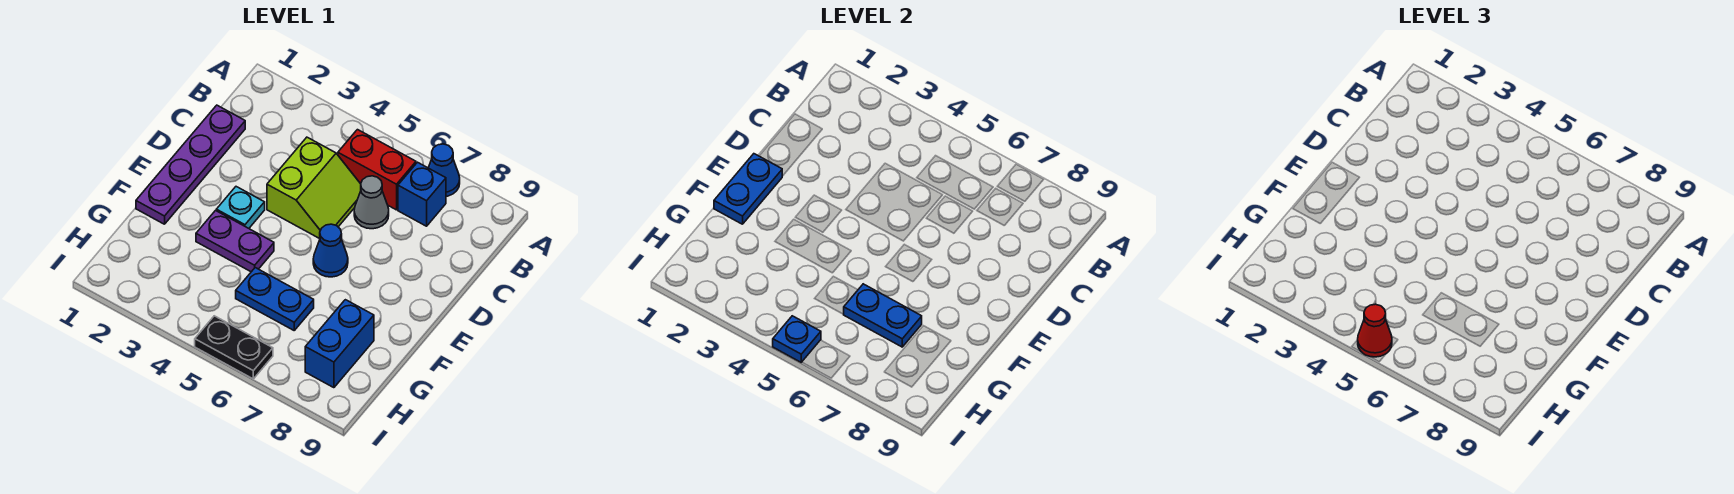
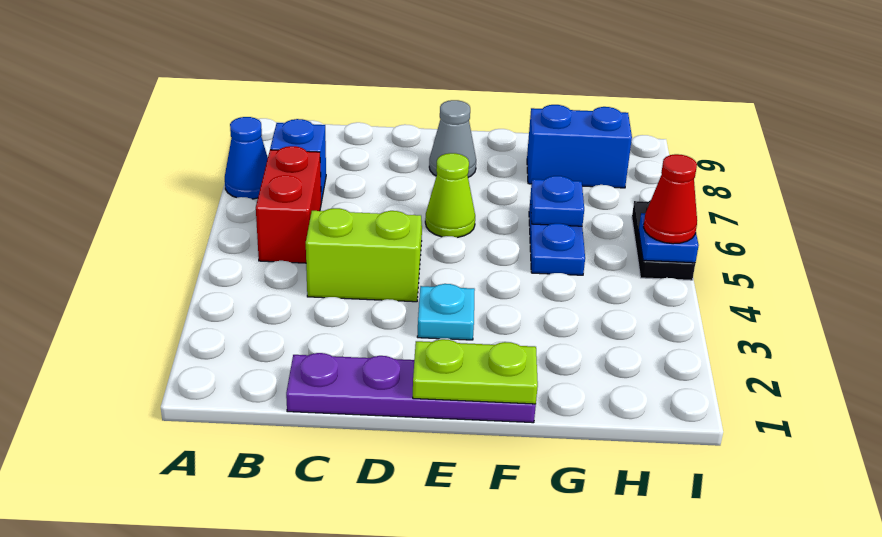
grey cone C6 level 1 -> grey cone E8 level 1
blue plate E1:F1 level 2 -> lime plate E1:F1 level 2
blue cone E6 level 1 -> lime cone E6 level 1
purple plate F3:F4 level 1 -> none
blue plate G6:G7 level 2 -> blue plate G6 level 2

